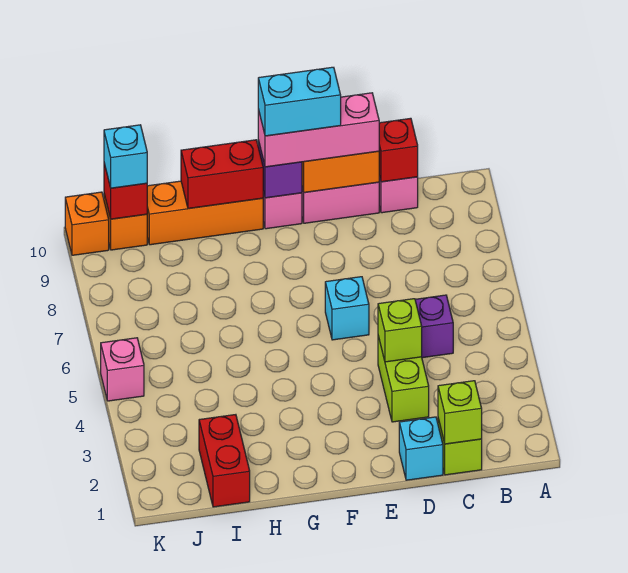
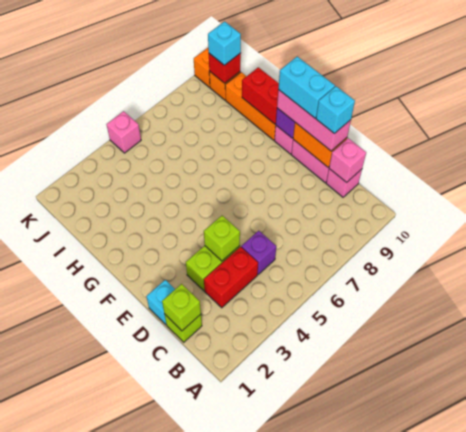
red brick C10 level 2 -> pink brick C10 level 2
cyan brick E6 level 1 -> cyan brick D10 level 4
red brick I1:I2 level 1 -> red brick C3:C4 level 1

